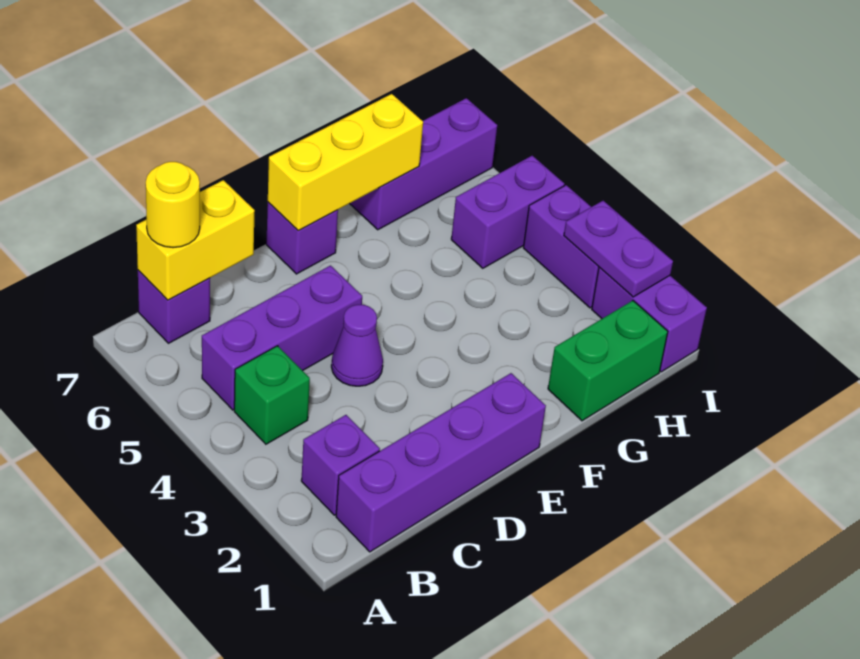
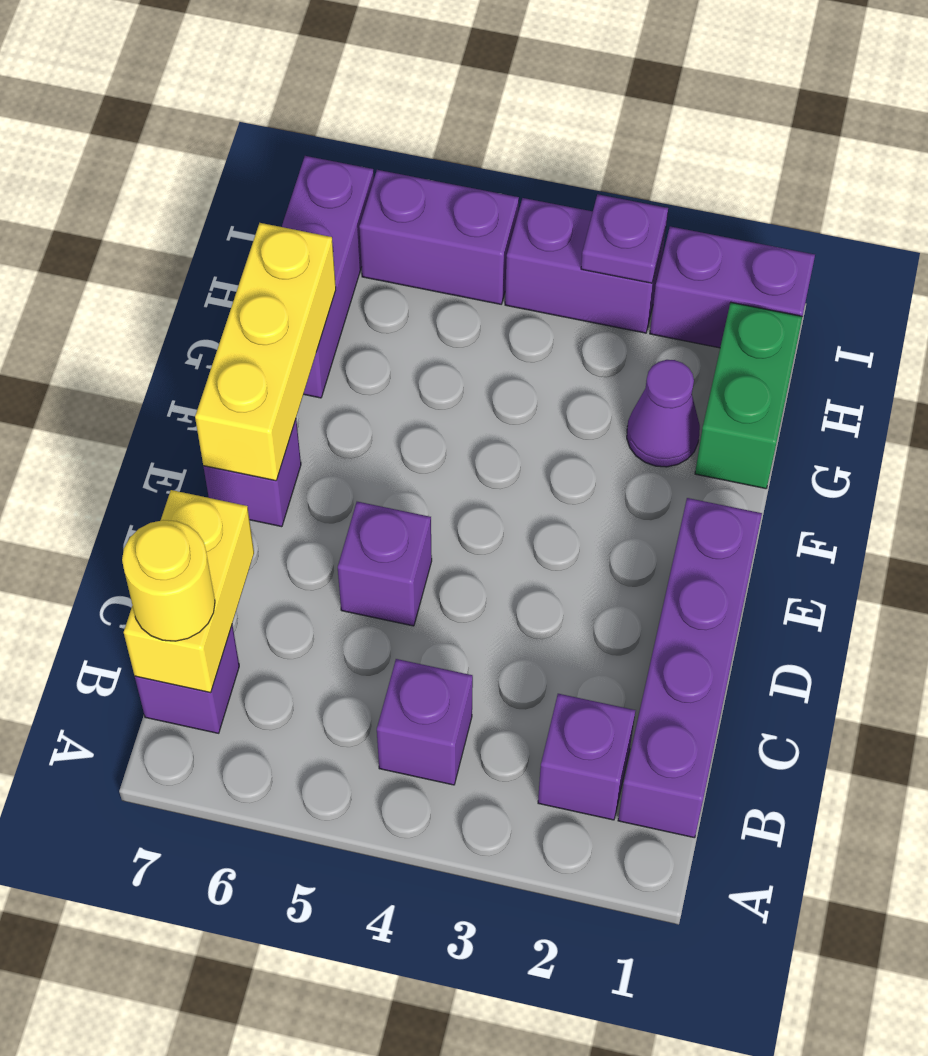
green brick B4 level 1 -> purple brick B4 level 1
purple brick B5:D5 level 1 -> purple brick D5 level 1
purple cone D4 level 1 -> purple cone G2 level 1
purple brick H5:I5 level 1 -> purple brick I5:I6 level 1
purple plate I2:I3 level 2 -> purple plate I3 level 2

